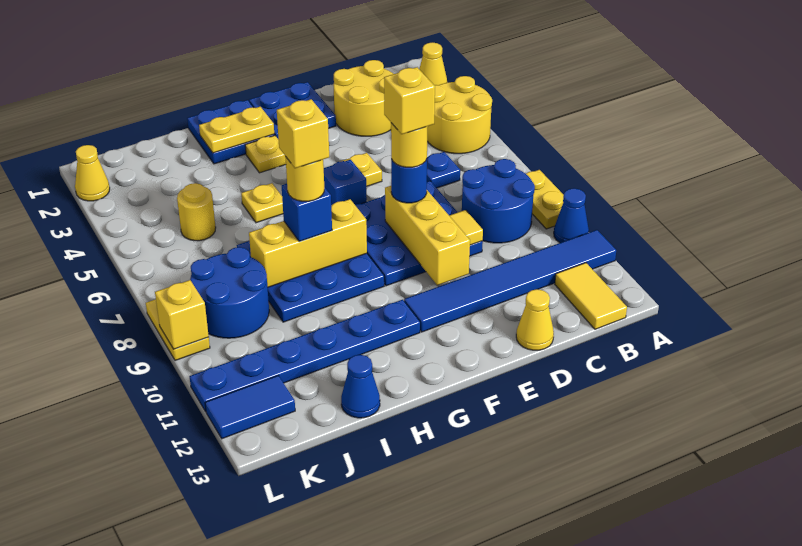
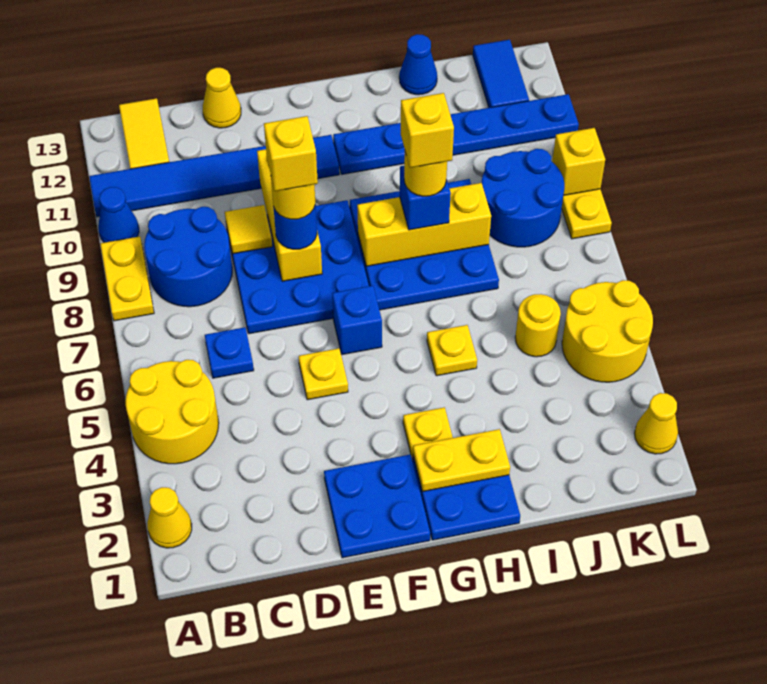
yellow round brick C2:D3 level 1 -> yellow round brick K4:L5 level 1
blue tile K12:L12 level 1 -> blue tile K12:K13 level 1

